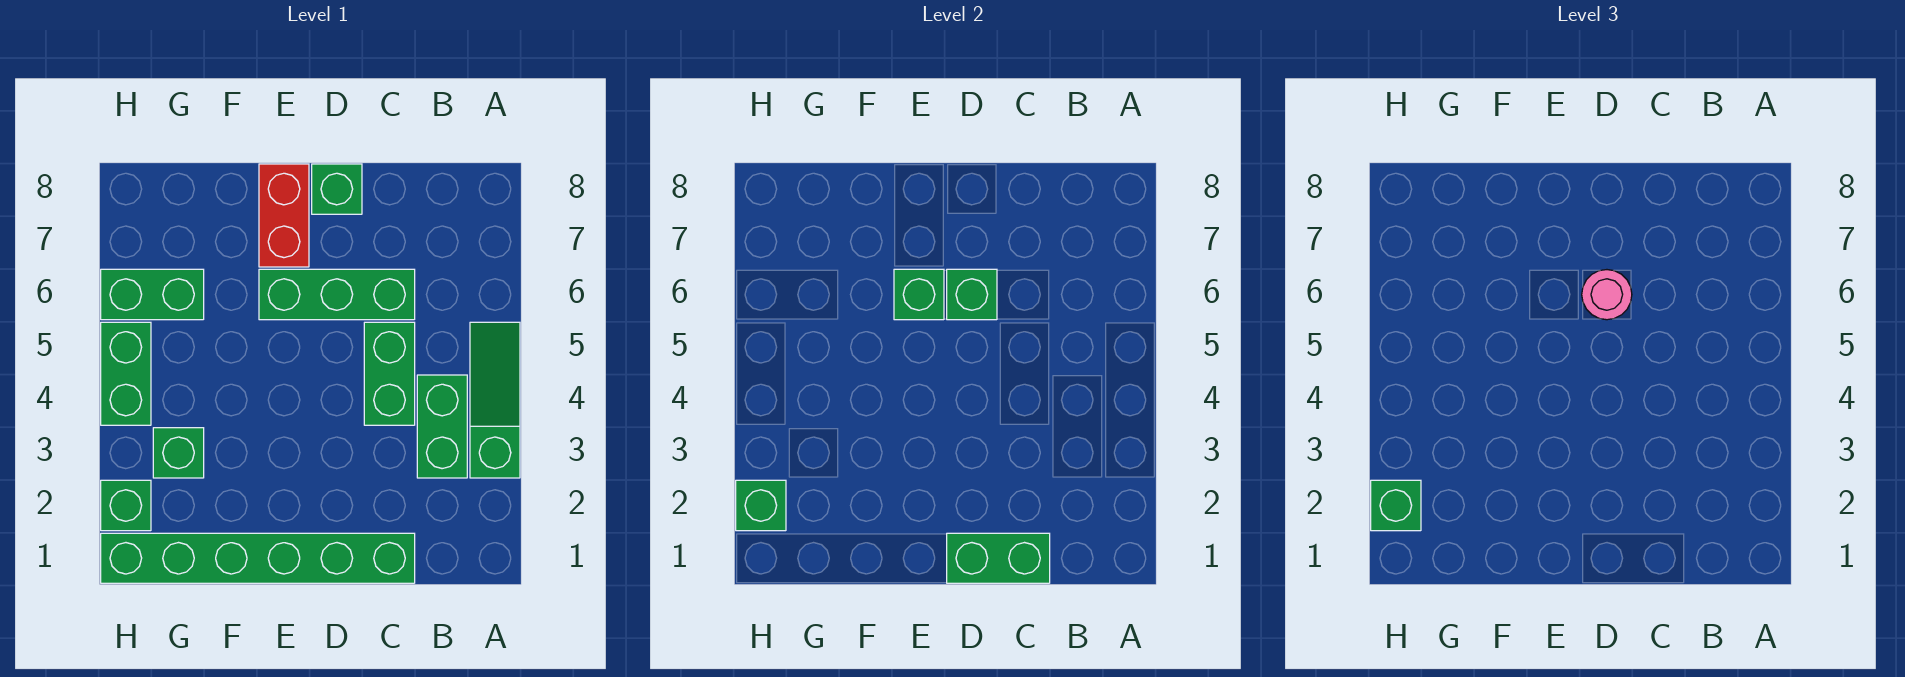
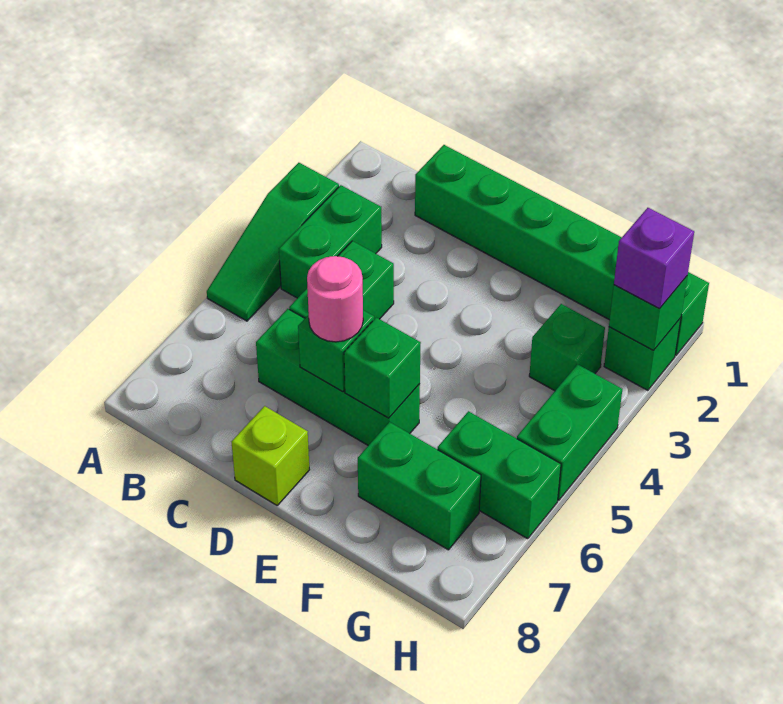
green brick C1:D1 level 2 -> green brick F7:G7 level 1
green brick D8 level 1 -> lime brick D8 level 1
red brick E7:E8 level 1 -> none
green brick H2 level 3 -> purple brick H2 level 3

